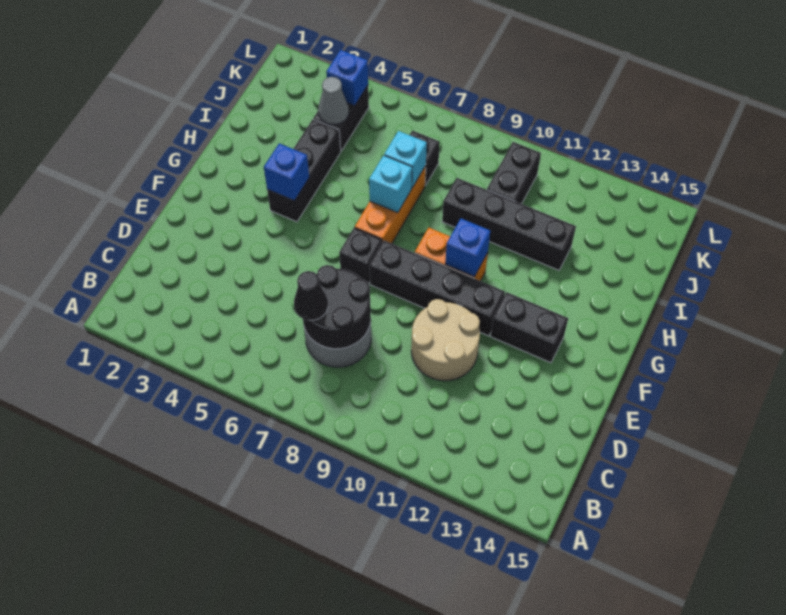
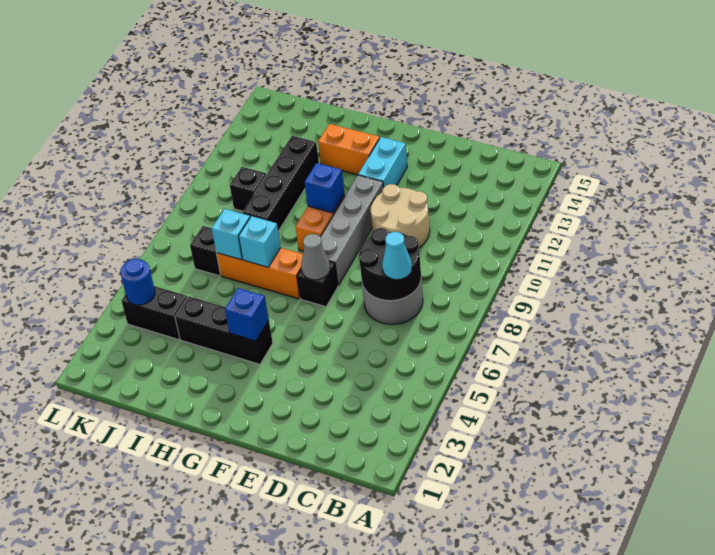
black cone C7 level 3 -> cyan cone C7 level 3
black brick F8:F11 level 1 -> grey brick F8:F11 level 1
black brick F12:F13 level 1 -> cyan brick F12:F13 level 1
none -> orange brick G13:H13 level 1
grey cone J4 level 2 -> grey cone F7 level 2
black brick J10:K10 level 1 -> black brick J10 level 1
blue brick K4 level 2 -> blue round brick K4 level 2

